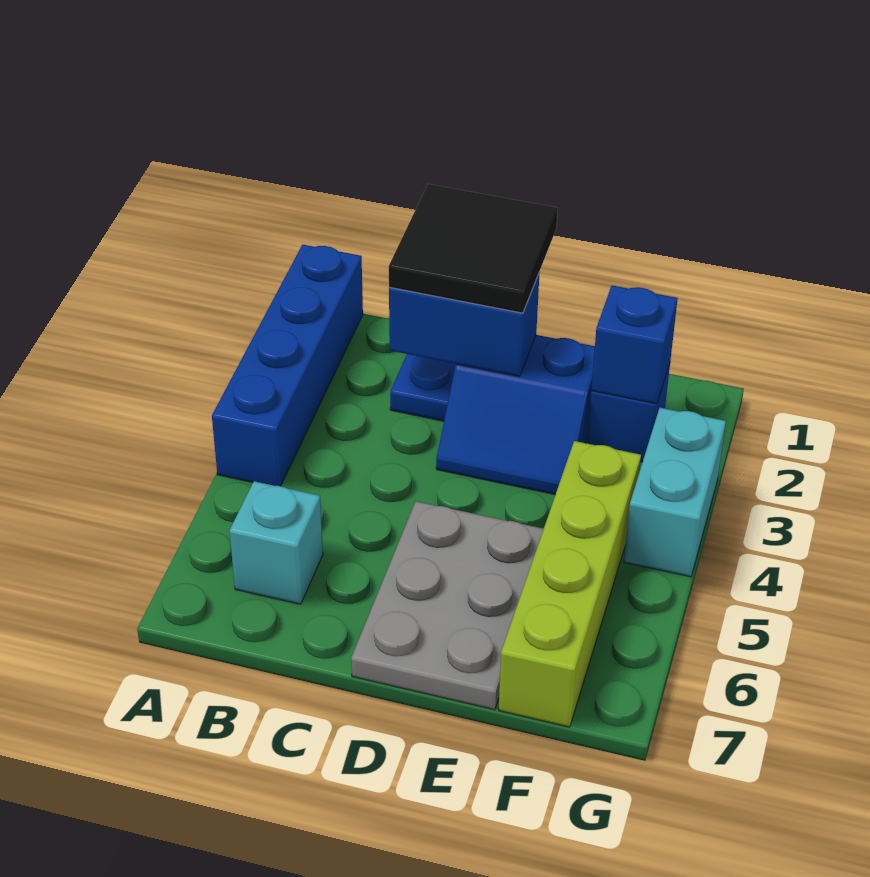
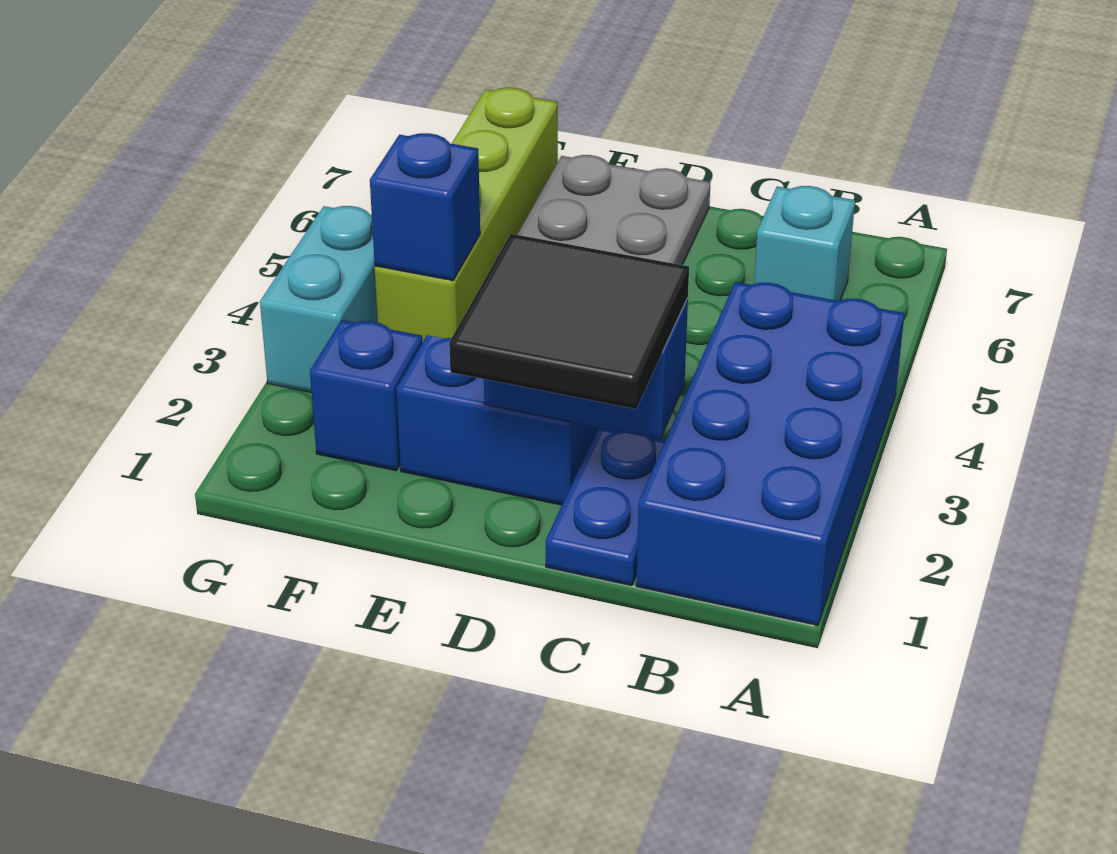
blue brick A1:A4 level 1 -> blue brick A1:B4 level 1
blue brick F2 level 2 -> blue brick F4 level 2

